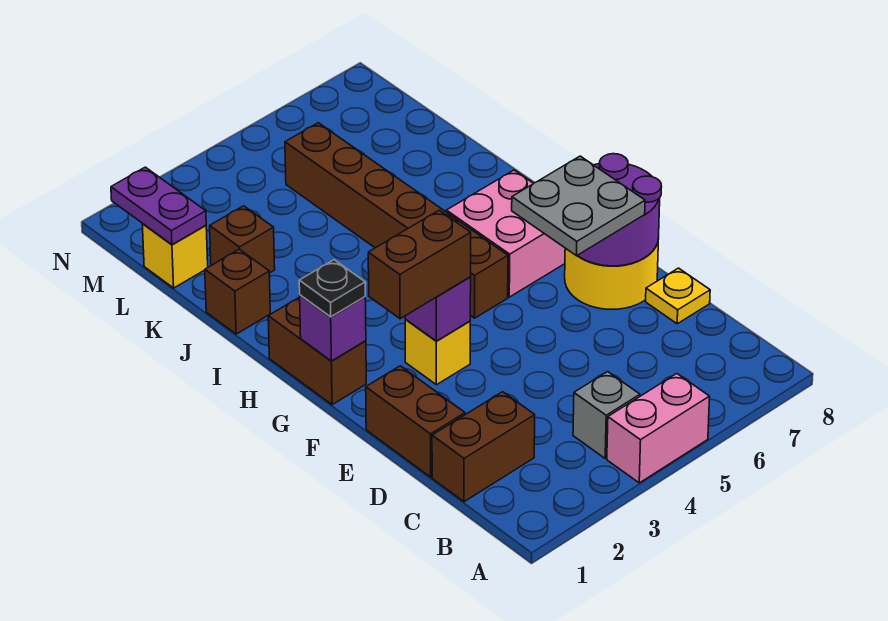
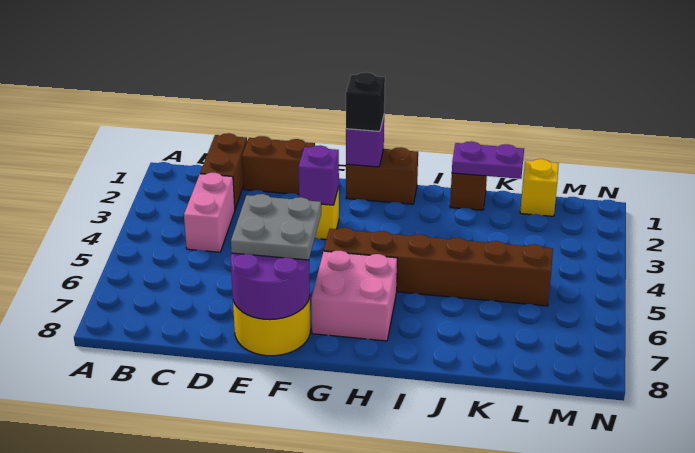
pink brick A4:A5 level 1 -> pink brick C3:C4 level 1
grey brick B4 level 1 -> none
yellow plate D8 level 1 -> none
brown brick F2:F3 level 3 -> none
black plate G1 level 3 -> black brick G1 level 3
brown brick K2 level 1 -> none
purple plate L1:M1 level 2 -> purple plate J1:K1 level 2

